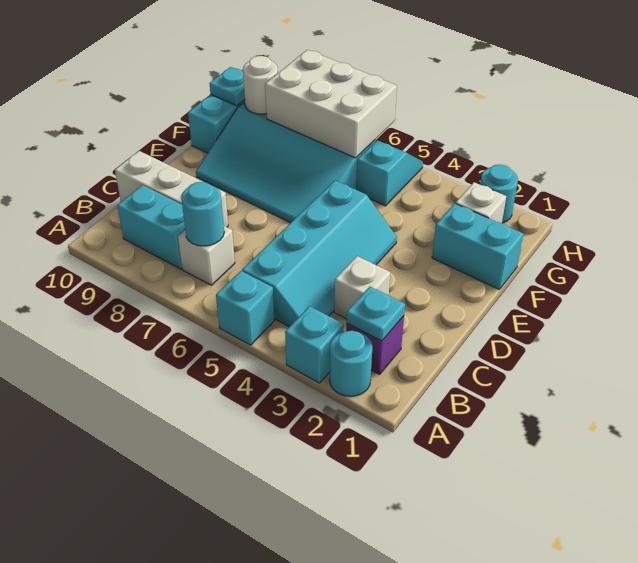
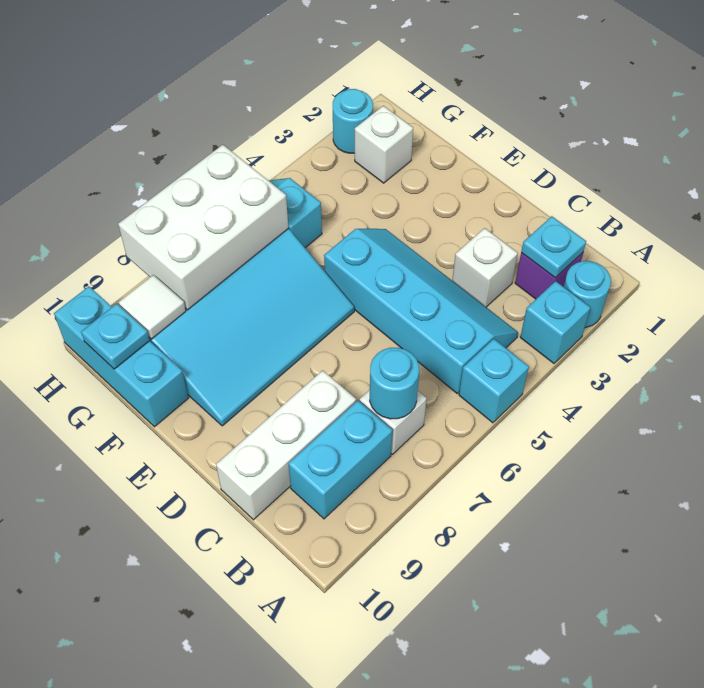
cyan brick F1:F2 level 1 -> none
white round brick G9 level 2 -> white tile G9 level 2

